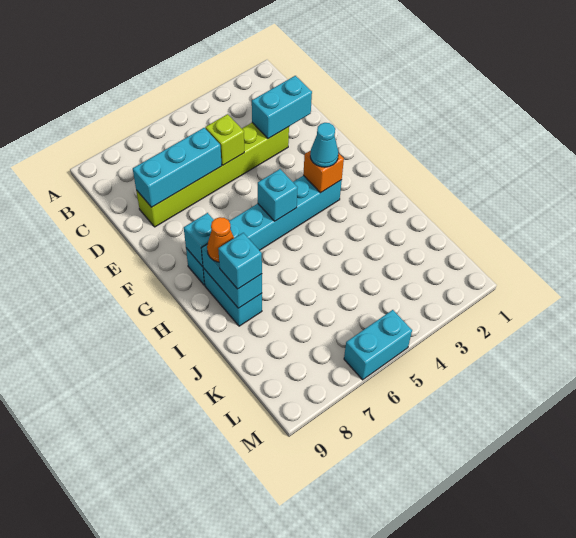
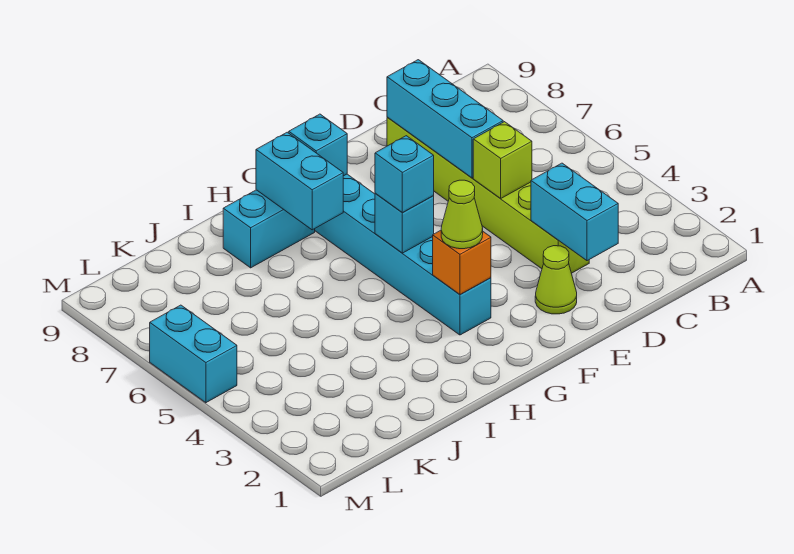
none -> lime cone E2 level 1
cyan cone G3 level 3 -> lime cone G3 level 3
cyan brick H8:I8 level 2 -> cyan brick H7:H8 level 2
orange cone H8 level 3 -> none
cyan brick I8 level 3 -> cyan brick G5 level 3

